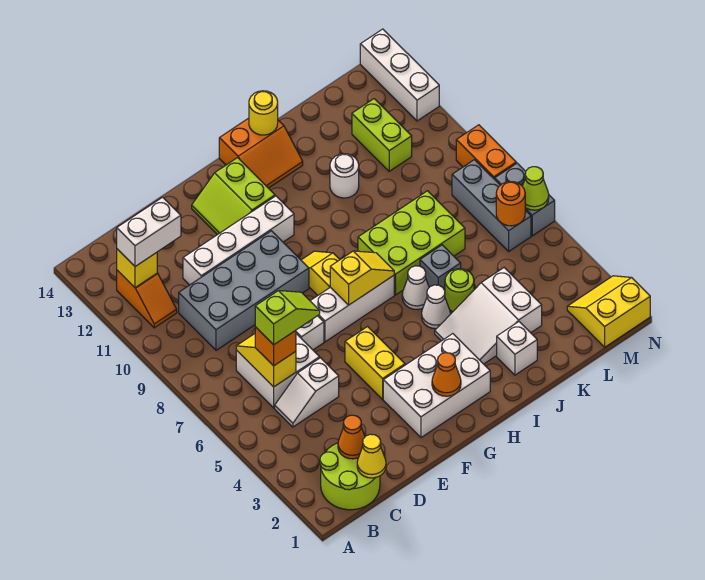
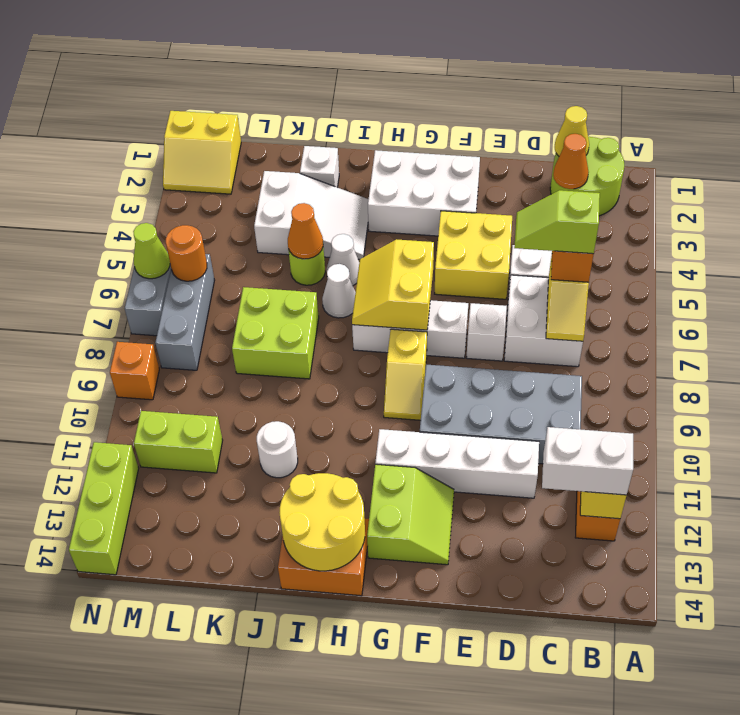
yellow brick F4:F5 level 1 -> yellow brick E4:F5 level 1
orange cone G2 level 2 -> orange cone J5 level 2
yellow slope G7:H7 level 2 top G -> yellow slope G6:H7 level 2 top G
lime brick I7:K8 level 1 -> lime brick J7:K8 level 1
yellow round brick I14 level 2 -> yellow round brick H13:I14 level 2
grey brick J6 level 1 -> none
lime brick L11:L12 level 1 -> lime brick L11:M11 level 1
orange brick N8:N9 level 1 -> orange brick N9 level 1
white brick N12:N14 level 1 -> lime brick N12:N14 level 1

